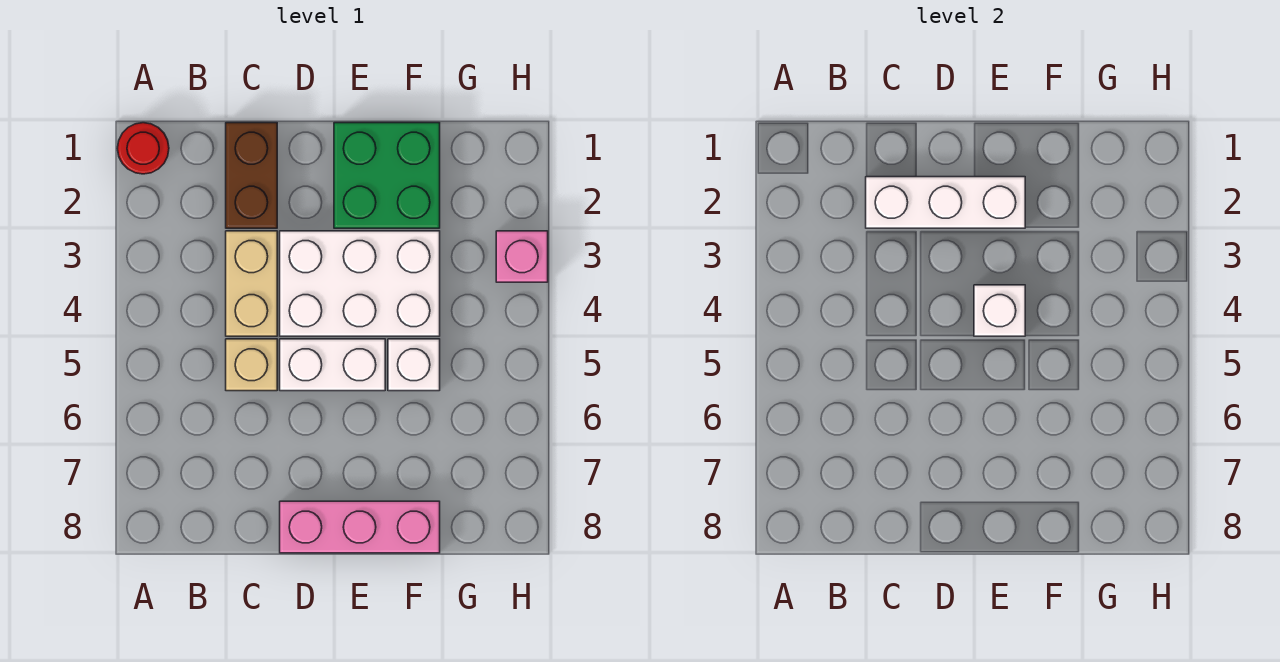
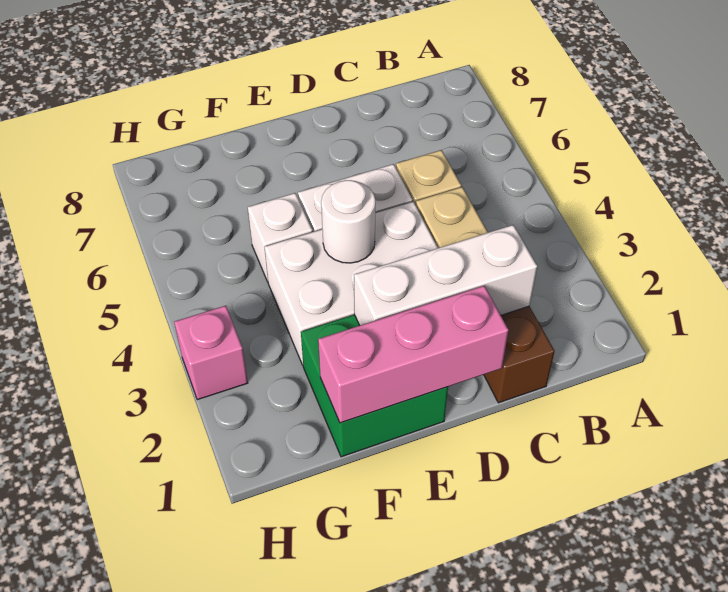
red round brick A1 level 1 -> none
pink brick D8:F8 level 1 -> pink brick D1:F1 level 2
white brick E4 level 2 -> white round brick E4 level 2

